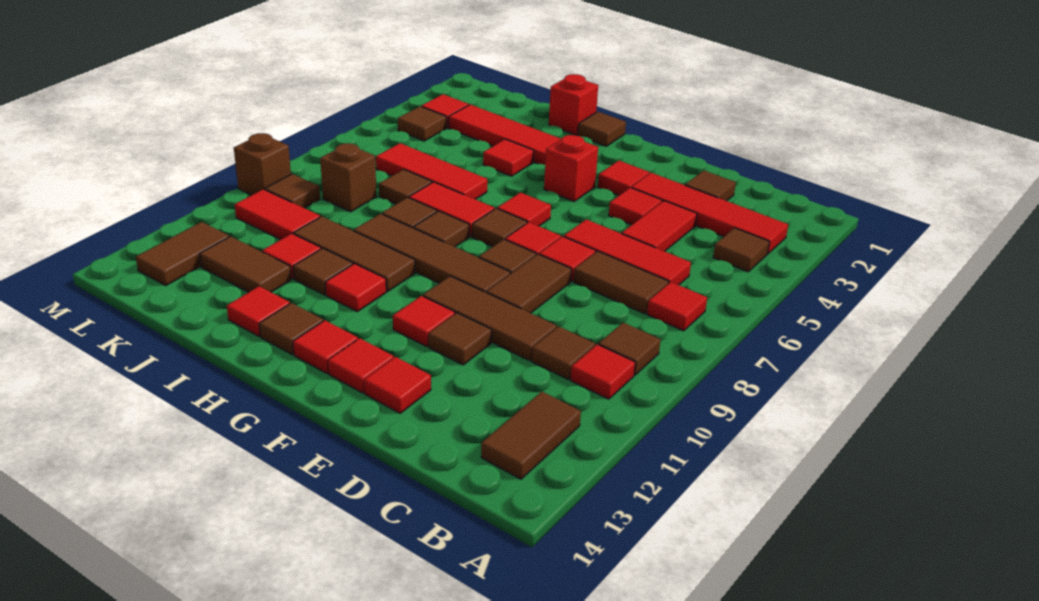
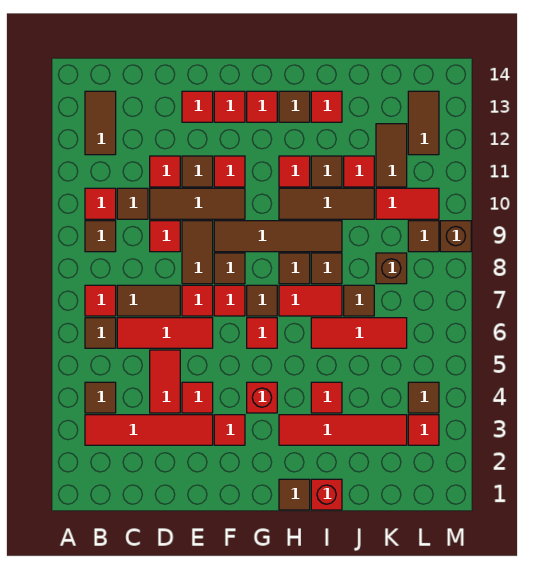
brown tile D2 level 1 -> brown tile B6 level 1
none -> red tile D9 level 1
none -> red tile D11 level 1
brown tile J12:K12 level 1 -> brown tile K11:K12 level 1

